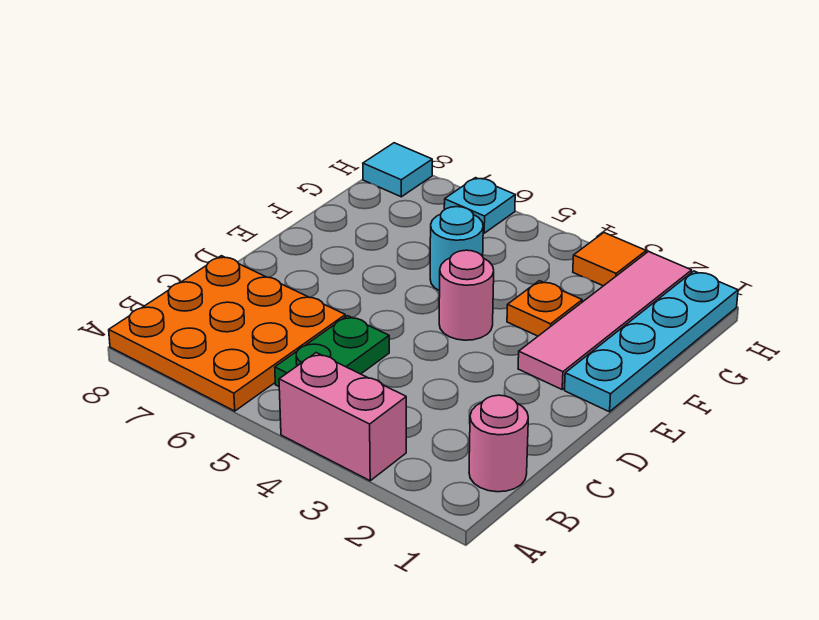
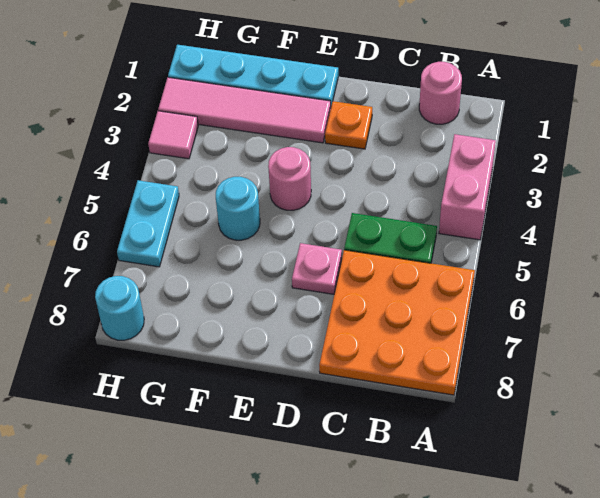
none -> pink plate D6 level 1
orange plate F3 level 1 -> orange plate D2 level 1
orange tile H3 level 1 -> pink tile H3 level 1
cyan plate H6 level 1 -> cyan plate H5:H6 level 1
cyan tile H8 level 1 -> cyan round brick H8 level 1

